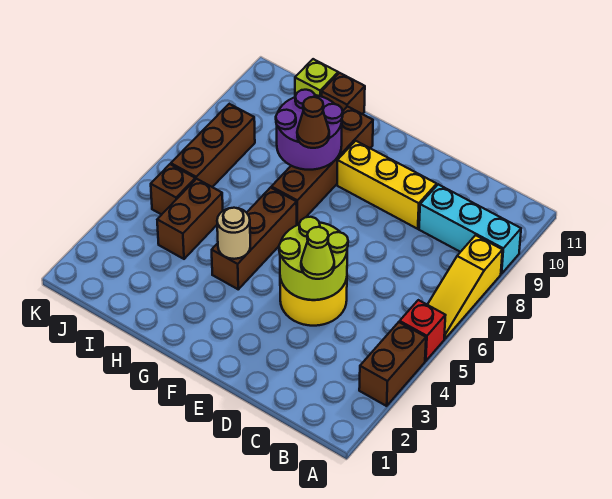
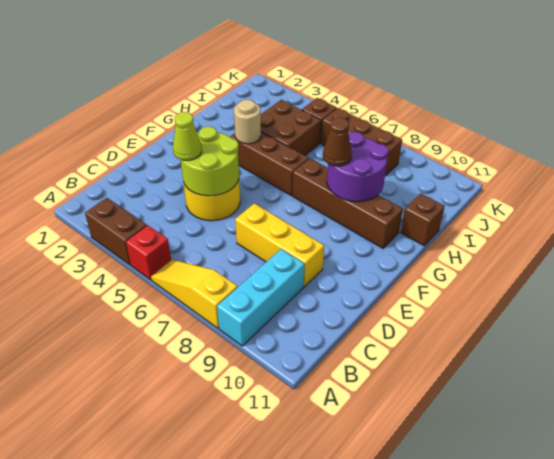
yellow brick D9:F9 level 1 -> yellow brick D7:D9 level 1
brown brick I4:I5 level 1 -> brown brick H4:I5 level 1
lime brick I11 level 1 -> none

